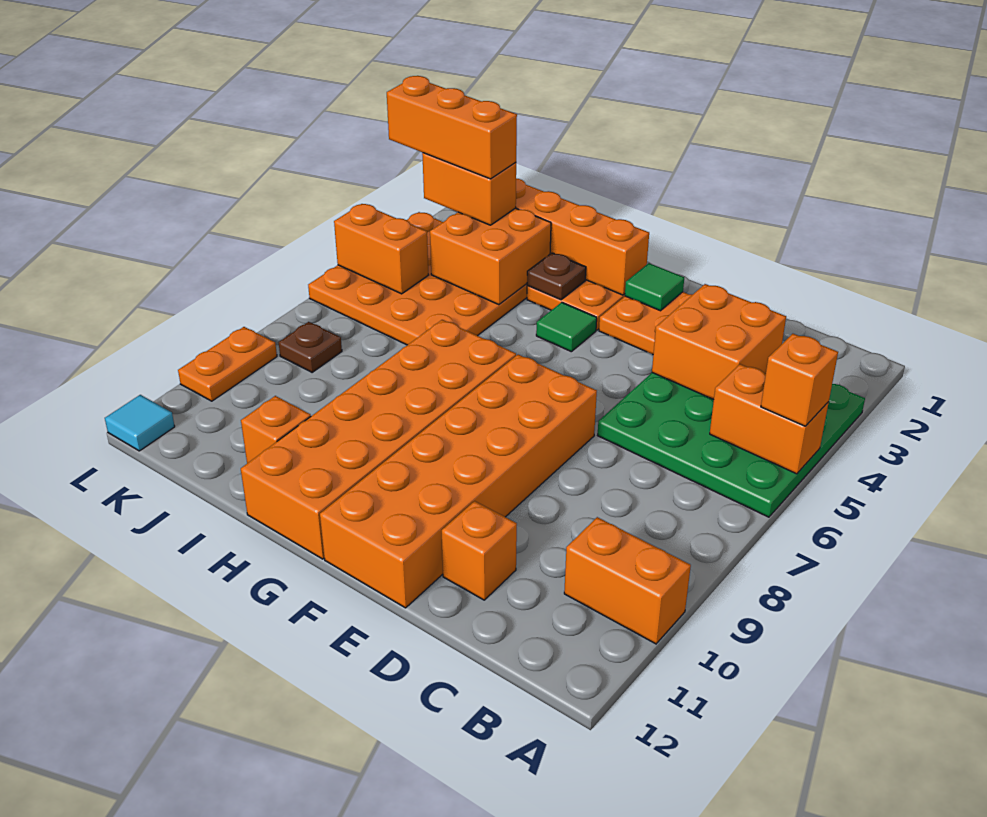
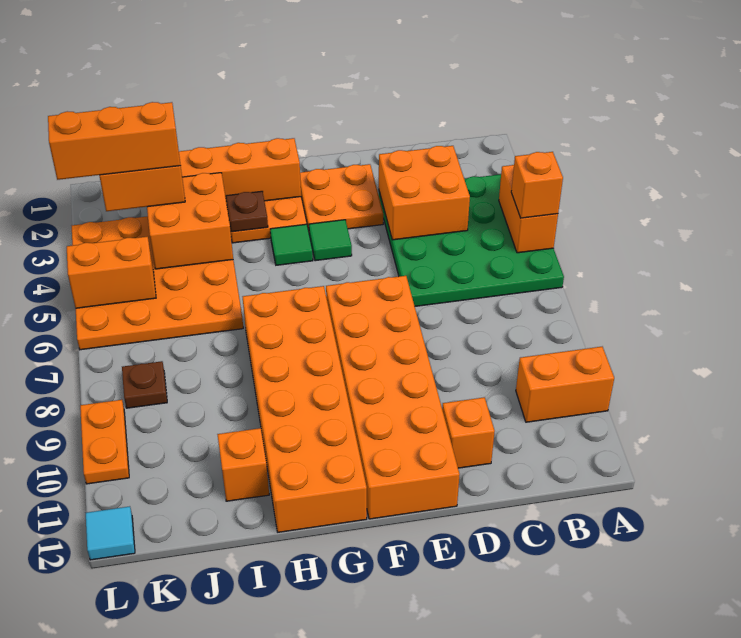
orange brick A5:B5 level 2 -> orange brick A4:A5 level 2
green tile F2 level 2 -> green tile F4 level 1

